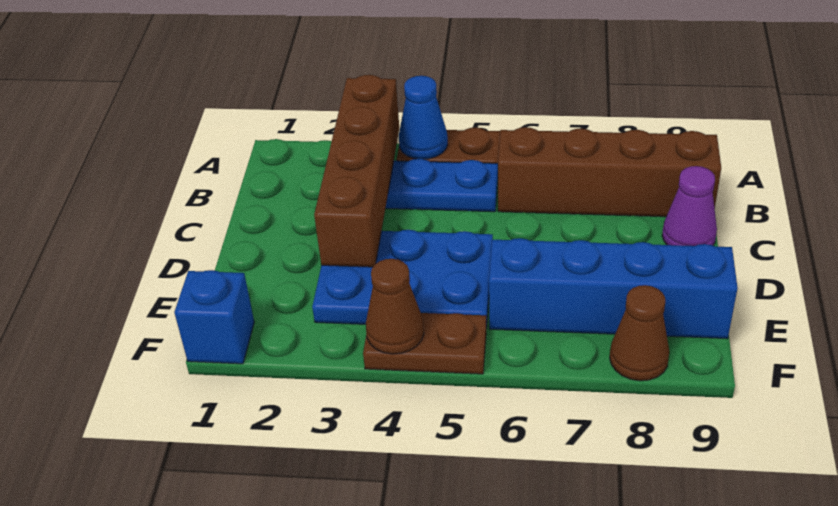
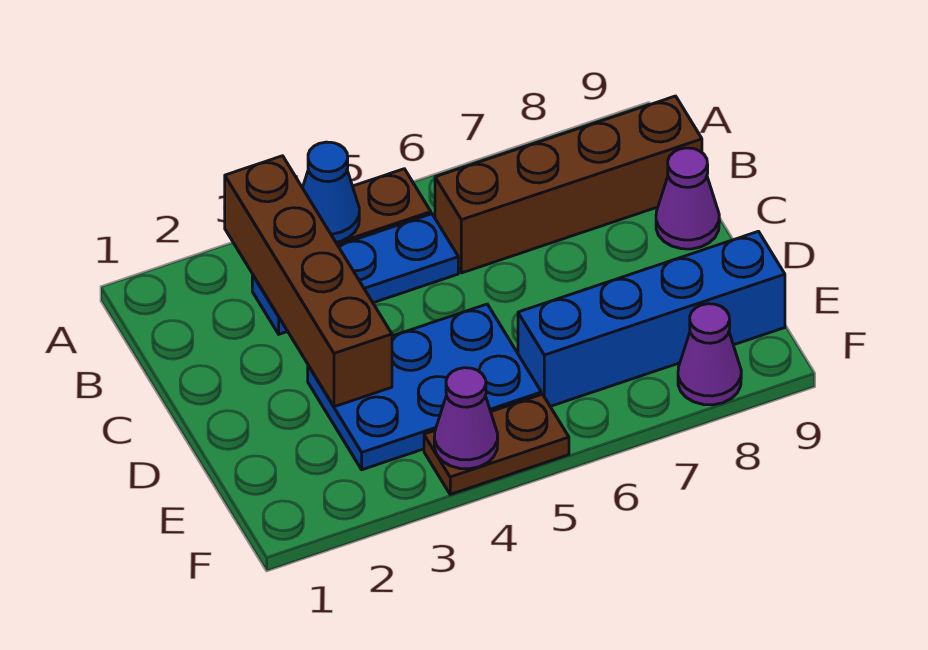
blue brick F1 level 1 -> none
brown cone F4 level 2 -> purple cone F4 level 2
brown cone F8 level 1 -> purple cone F8 level 1

